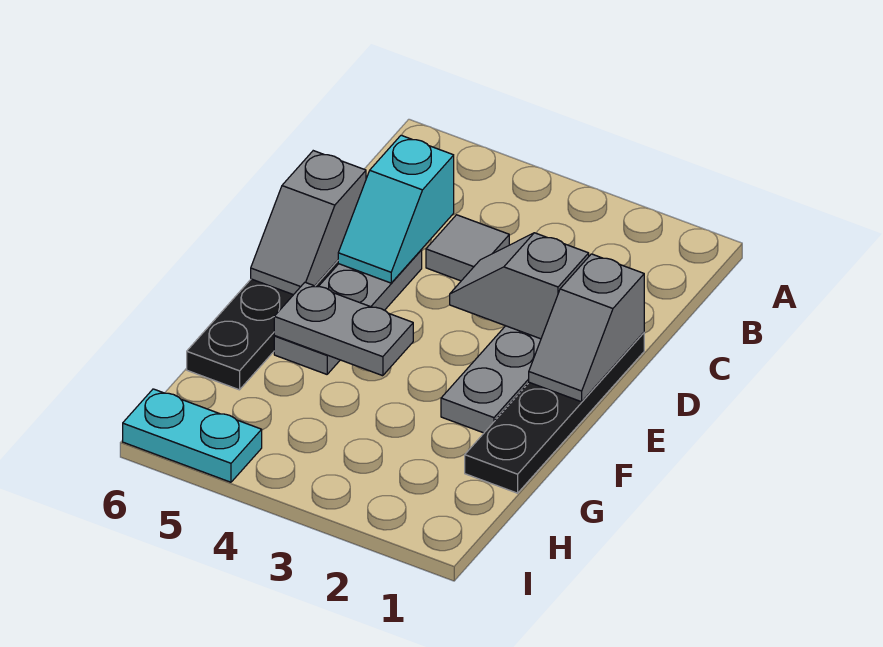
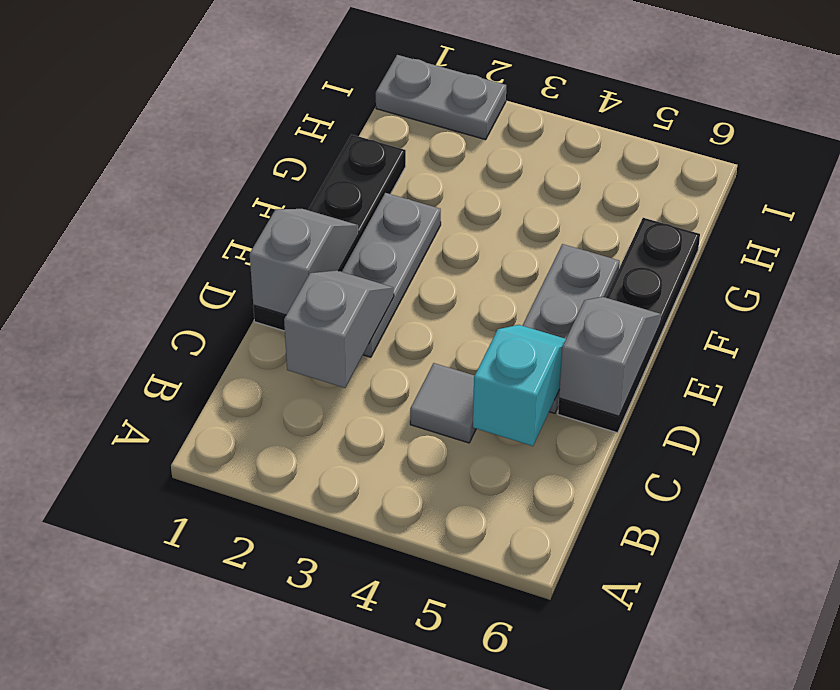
grey slope D2:D3 level 2 top 2 -> grey slope C2:D2 level 2 top C
grey plate F4:F5 level 2 -> grey plate I1:I2 level 1
cyan plate I5:I6 level 1 -> none

